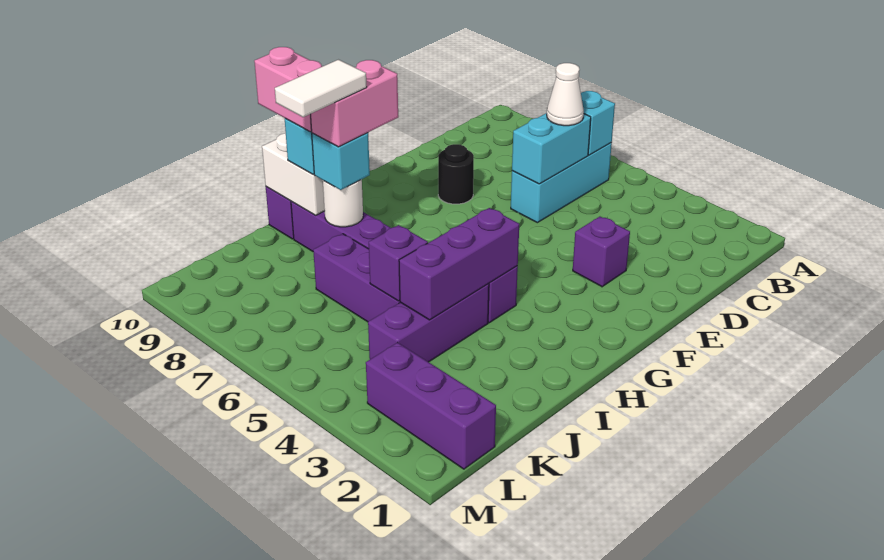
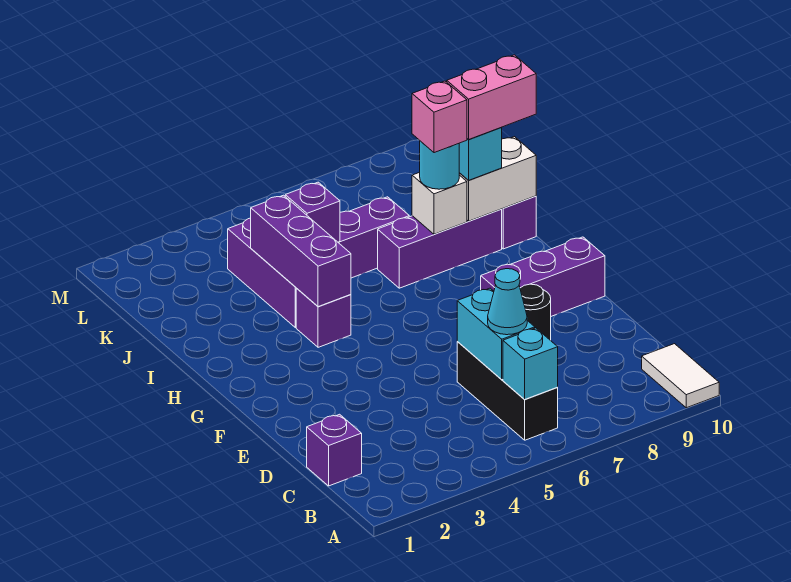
cyan brick B6:D6 level 1 -> black brick B6:D6 level 1
white cone C6 level 3 -> cyan cone C6 level 3
purple brick E3 level 1 -> purple brick C1 level 1
pink brick H8:I8 level 4 -> pink brick I8 level 4
white round brick I8 level 2 -> white brick I8 level 2
cyan brick I8 level 3 -> cyan round brick I8 level 3
white tile I8:J8 level 5 -> white tile A10:B10 level 1
purple brick L1:L3 level 1 -> purple brick F8:F10 level 1

